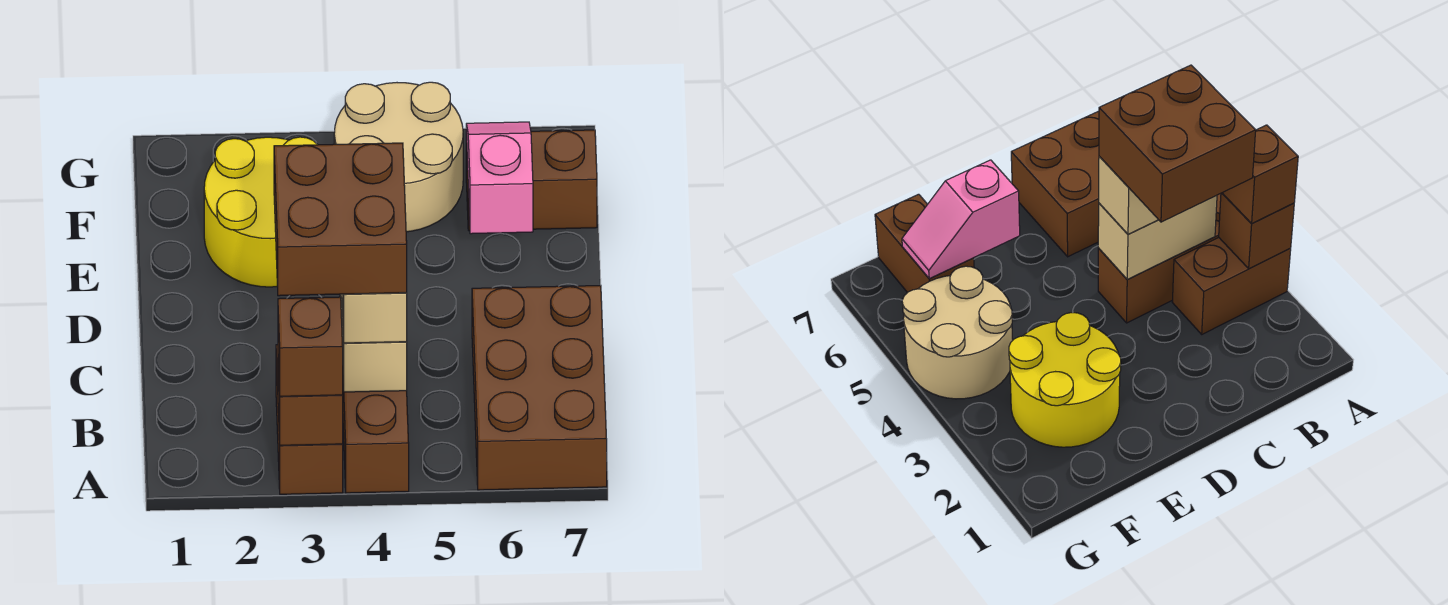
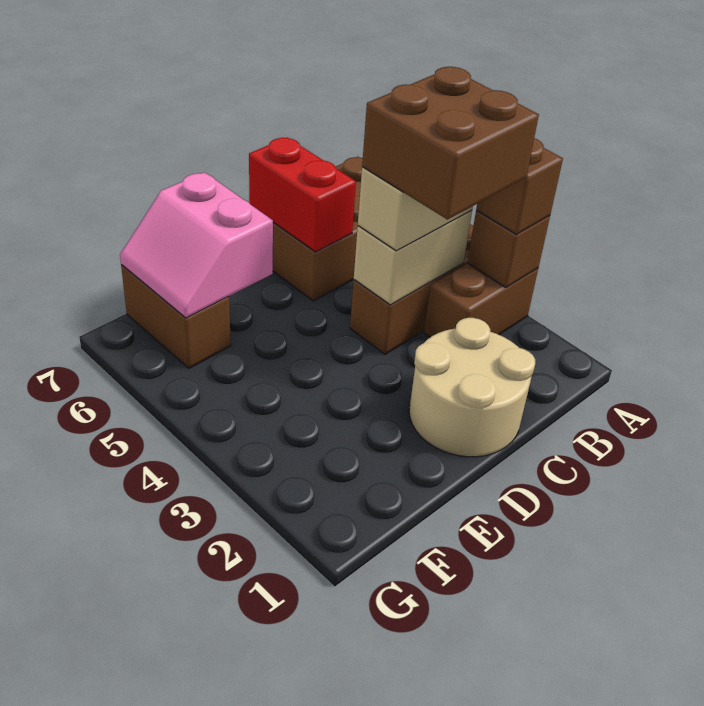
none -> red brick C6:C7 level 2
yellow round brick E2:F3 level 1 -> none
pink slope E6:F6 level 2 top E -> pink slope E6:F7 level 2 top E
tan round brick F4:G5 level 1 -> tan round brick C1:D2 level 1

